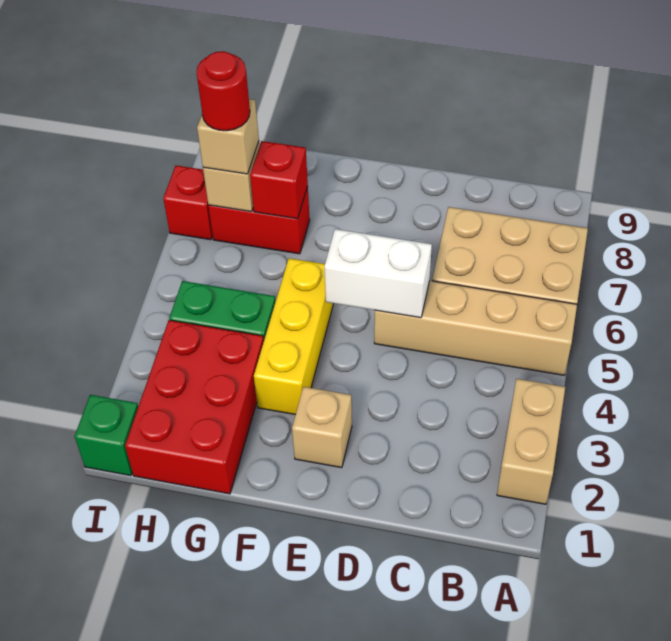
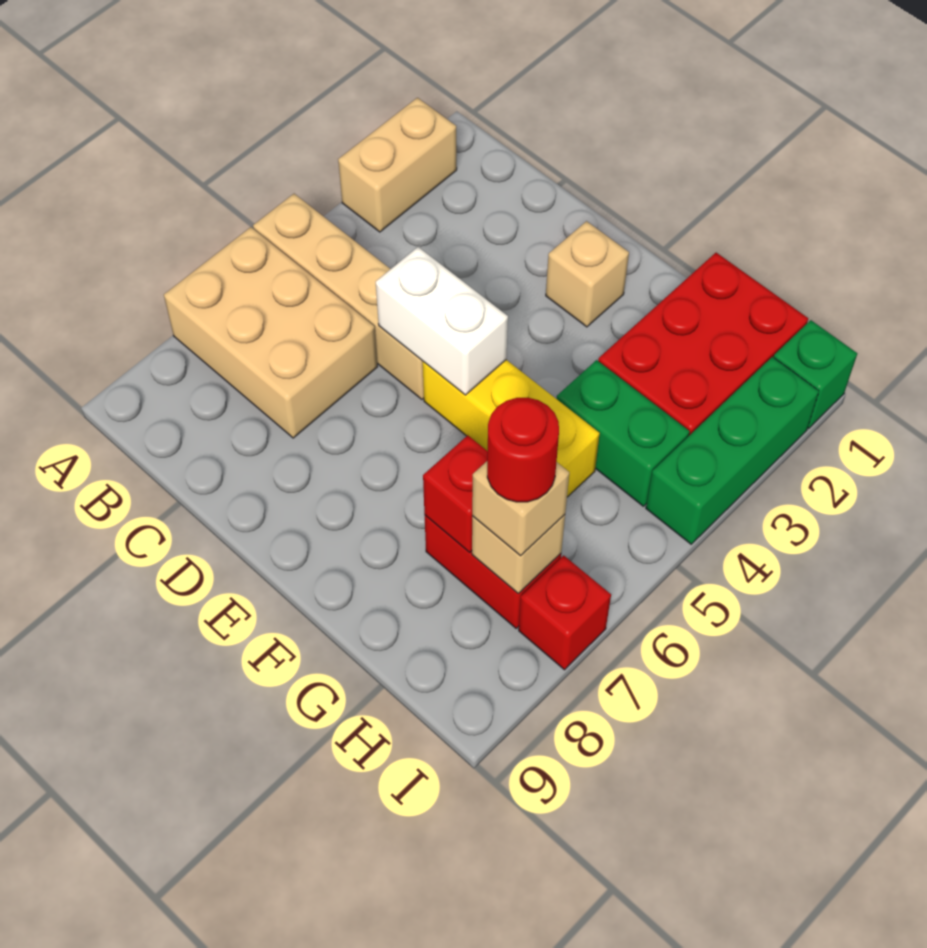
yellow brick F3:F5 level 1 -> yellow brick E5:G5 level 1
none -> green brick I2:I4 level 1

